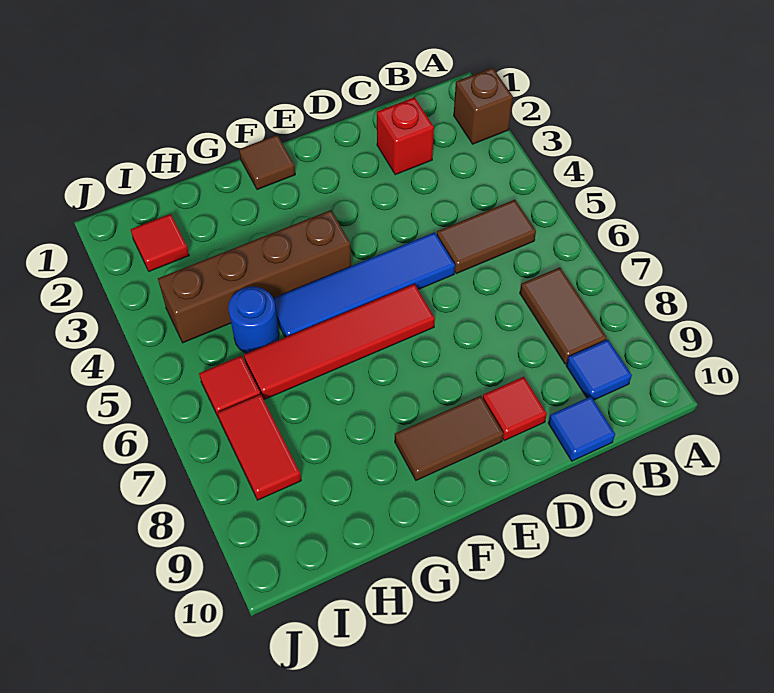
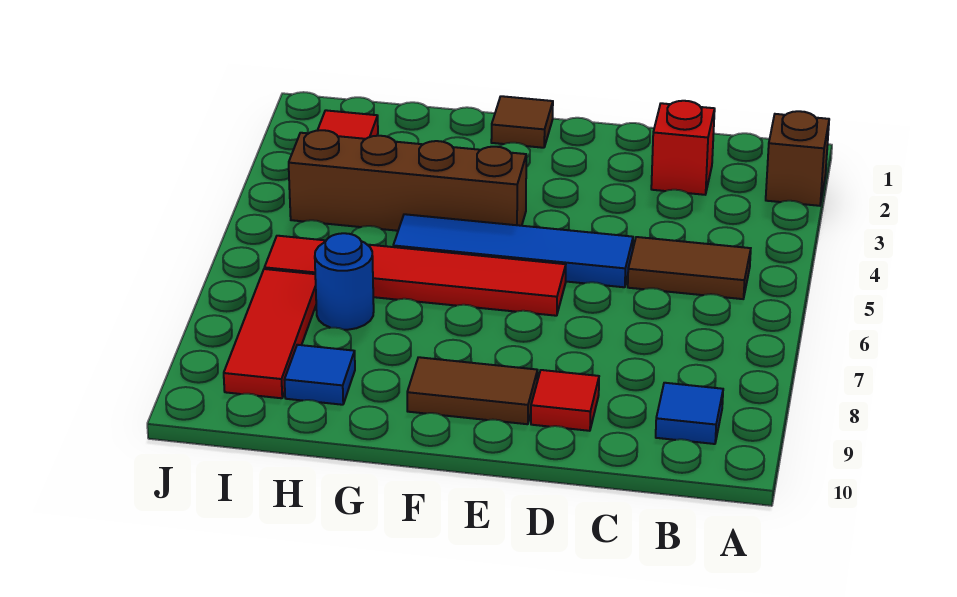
brown tile B7:B8 level 1 -> none
blue tile C10 level 1 -> blue tile H9 level 1
blue round brick H5 level 1 -> blue round brick H7 level 1
red tile I7:I8 level 1 -> red tile I7:I9 level 1

